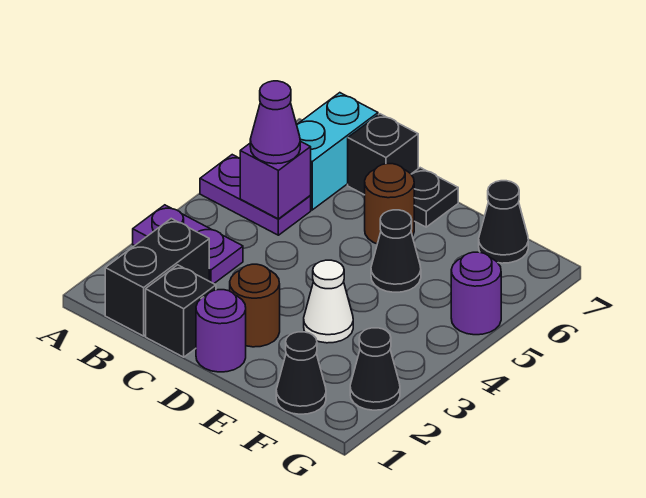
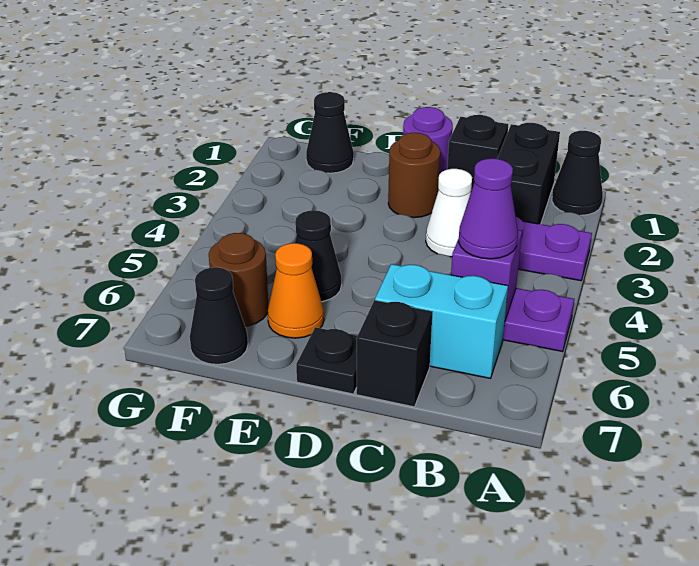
cyan brick B6:B7 level 1 -> cyan brick B6:C6 level 1
brown round brick D6 level 1 -> brown round brick F6 level 1
white cone E3 level 1 -> white cone C3 level 1
none -> orange cone E6 level 1
black cone G2 level 1 -> black cone A1 level 1
purple round brick G5 level 1 -> none

